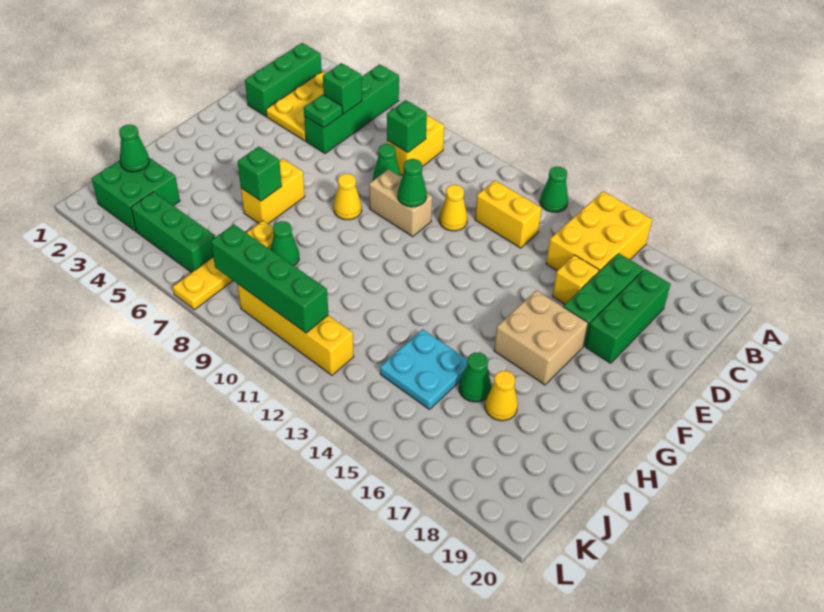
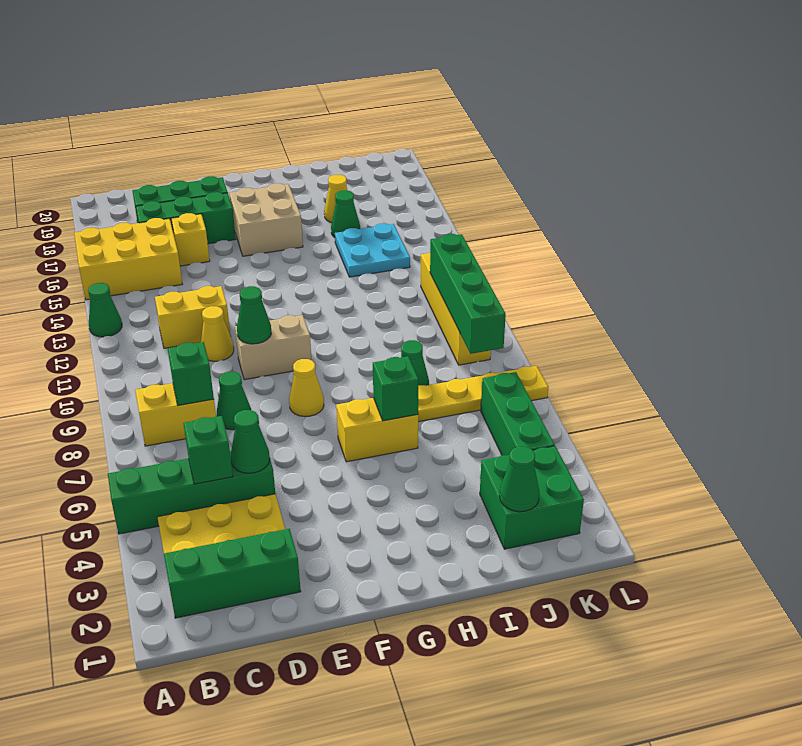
yellow brick C12:C13 level 1 -> yellow brick C12:D12 level 1
green plate D5 level 2 -> green cone D5 level 2
tan brick E9:E10 level 1 -> tan brick E10:F10 level 1

